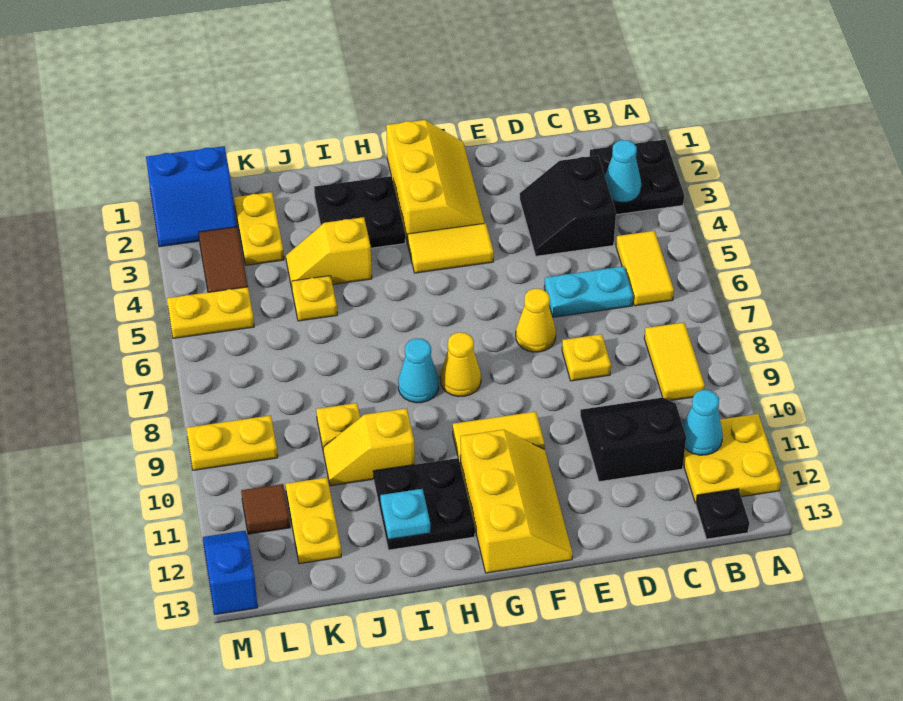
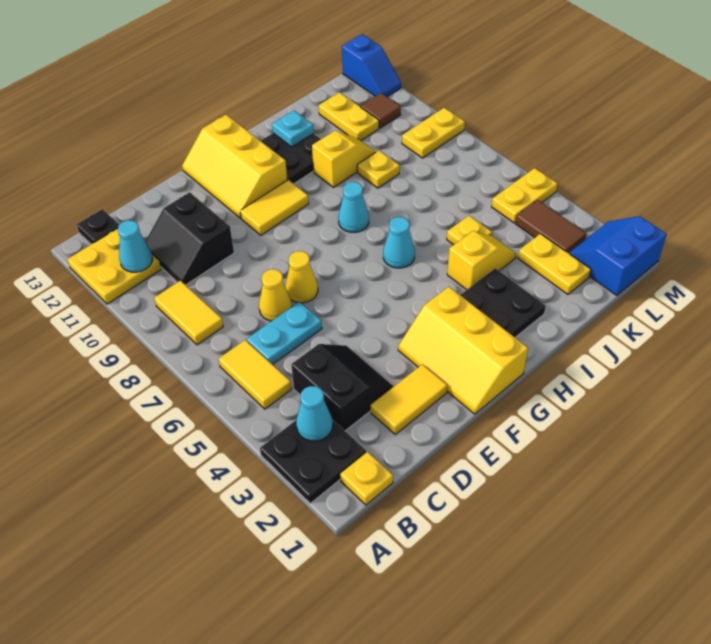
black slope C10:D11 level 1 top 11 -> black slope C10:D11 level 1 top D
yellow plate D8 level 1 -> yellow plate B1 level 1
yellow tile F4:G4 level 1 -> yellow tile D2:E2 level 1
yellow cone G8 level 1 -> yellow cone D7 level 1
none -> cyan cone H6 level 1

